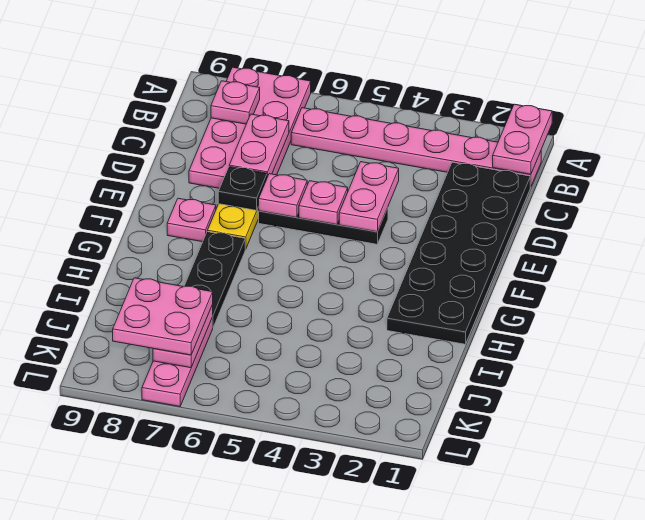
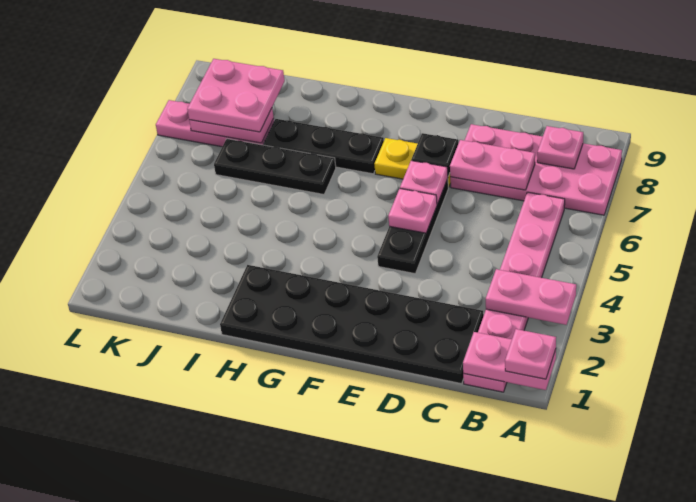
pink plate D4:E4 level 2 -> pink plate A3:B3 level 2
pink plate F8 level 1 -> pink plate A1 level 3
none -> black plate H6:J6 level 1

